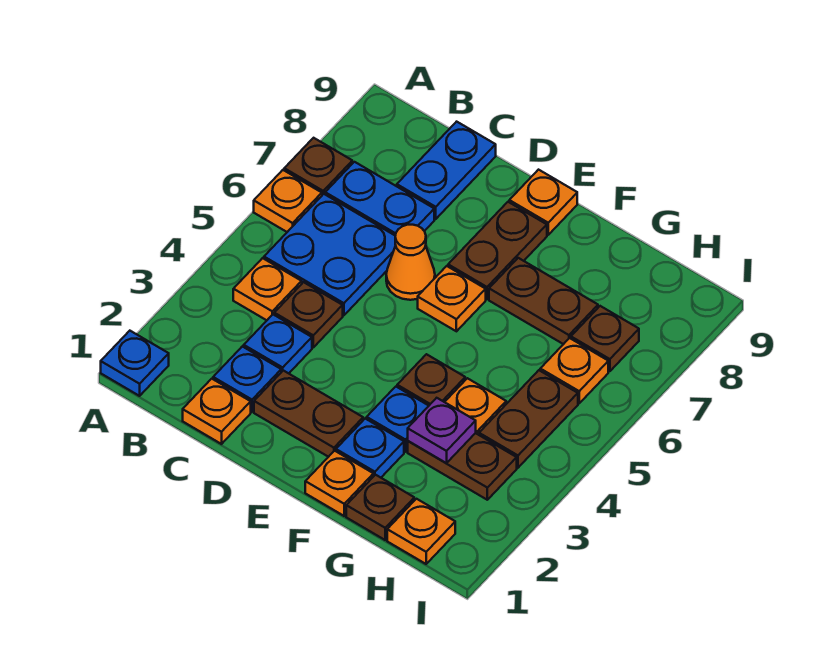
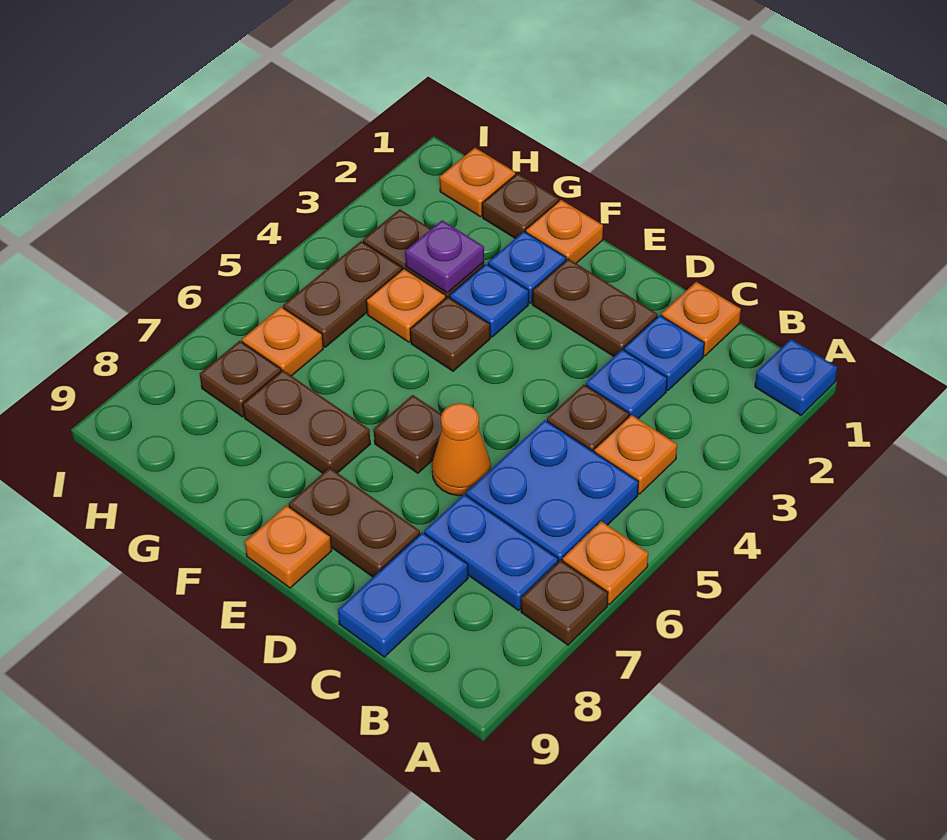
orange plate E6 level 1 -> brown plate E6 level 1
brown plate E7:E8 level 1 -> brown plate D8:E8 level 1

